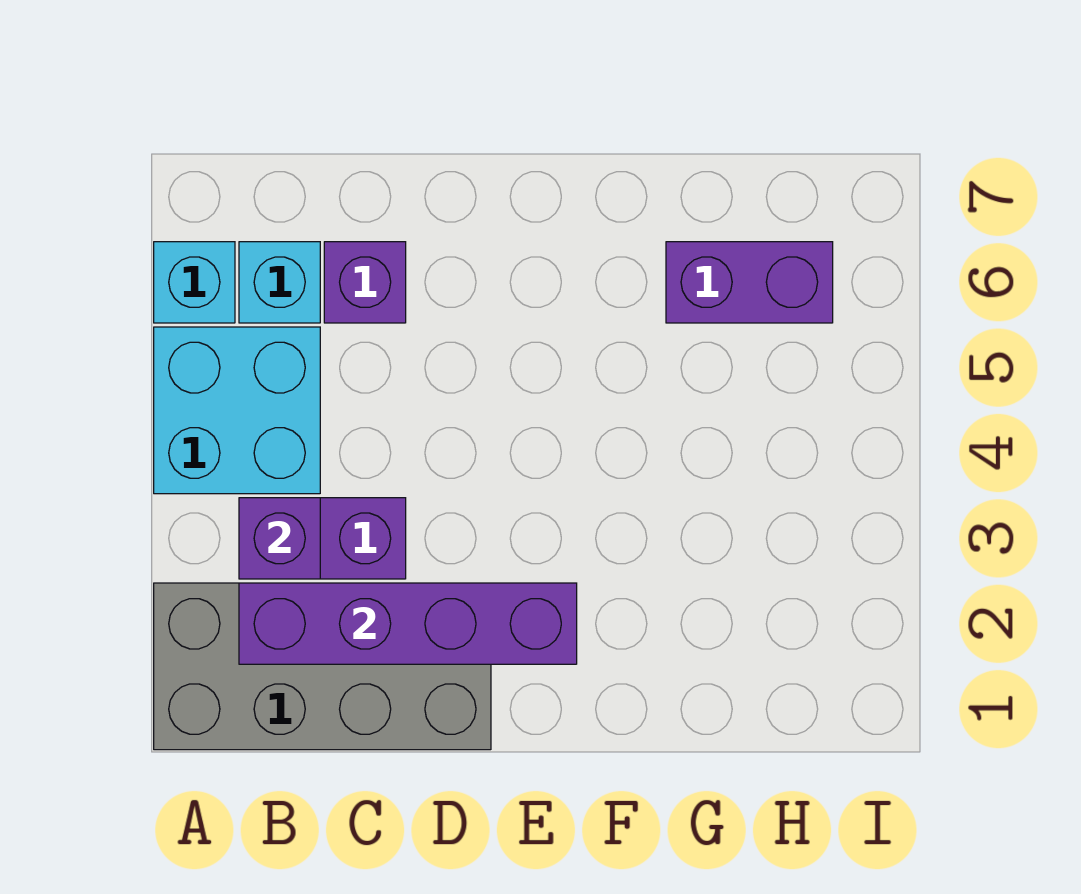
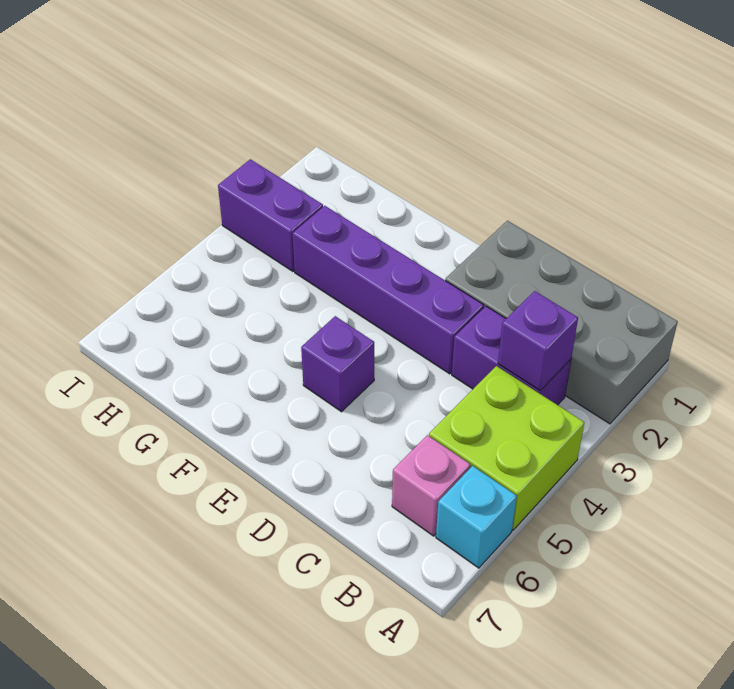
cyan brick A4:B5 level 1 -> lime brick A4:B5 level 1
purple brick B2:E2 level 2 -> purple brick D3:G3 level 1
cyan brick B6 level 1 -> pink brick B6 level 1
purple brick C6 level 1 -> purple brick E5 level 1
purple brick G6:H6 level 1 -> purple brick H3:I3 level 1

